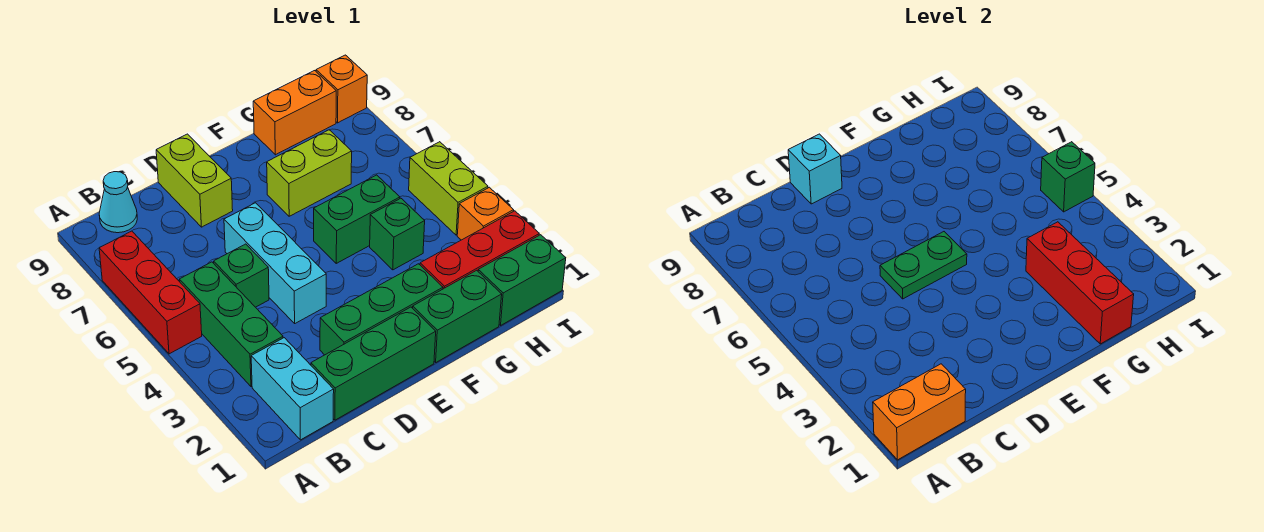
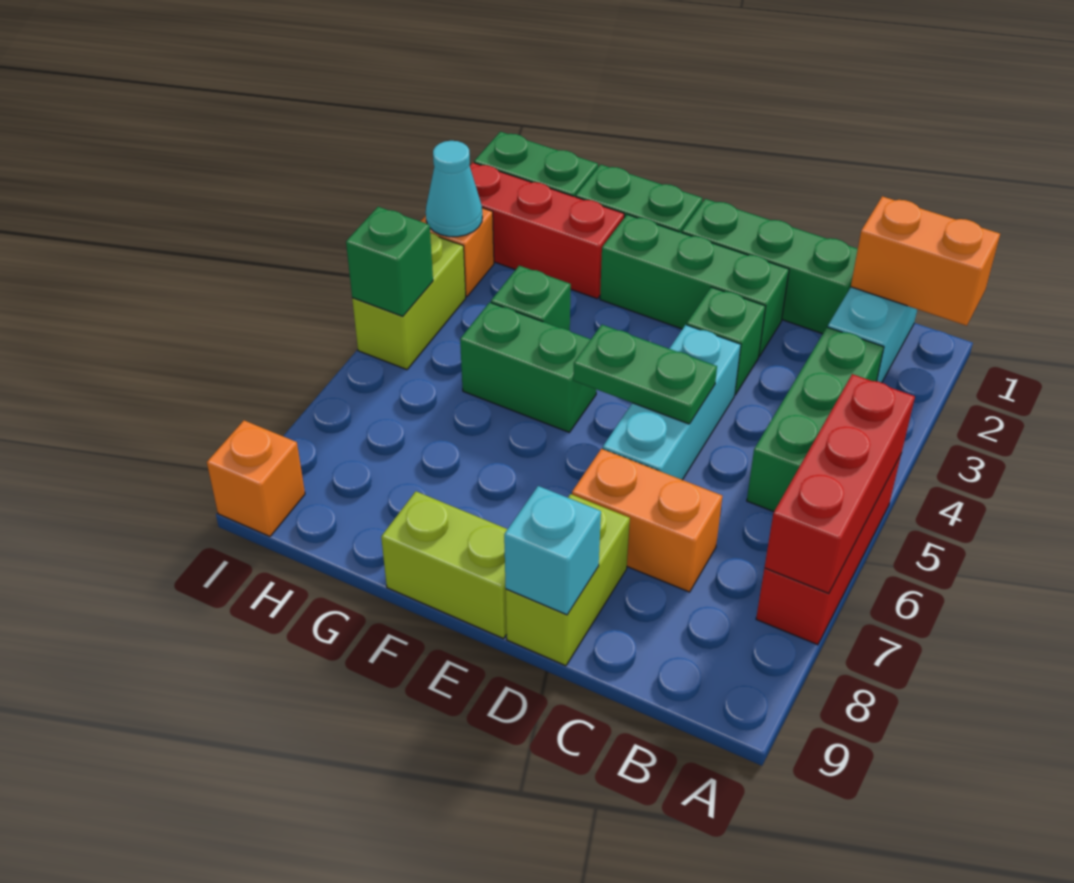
cyan cone B9 level 1 -> cyan cone I3 level 2
green brick C5 level 1 -> green brick D3 level 1
lime brick F7:G7 level 1 -> lime brick E9:F9 level 1
red brick G1:G3 level 2 -> red brick A5:A7 level 2
orange brick G9:H9 level 1 -> orange brick C7:D7 level 1

